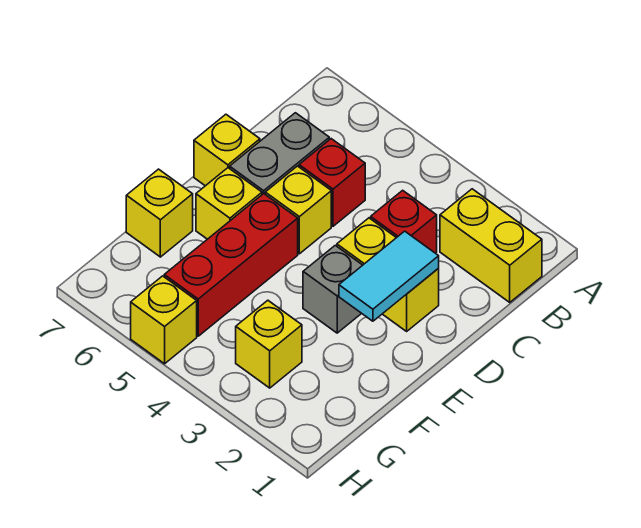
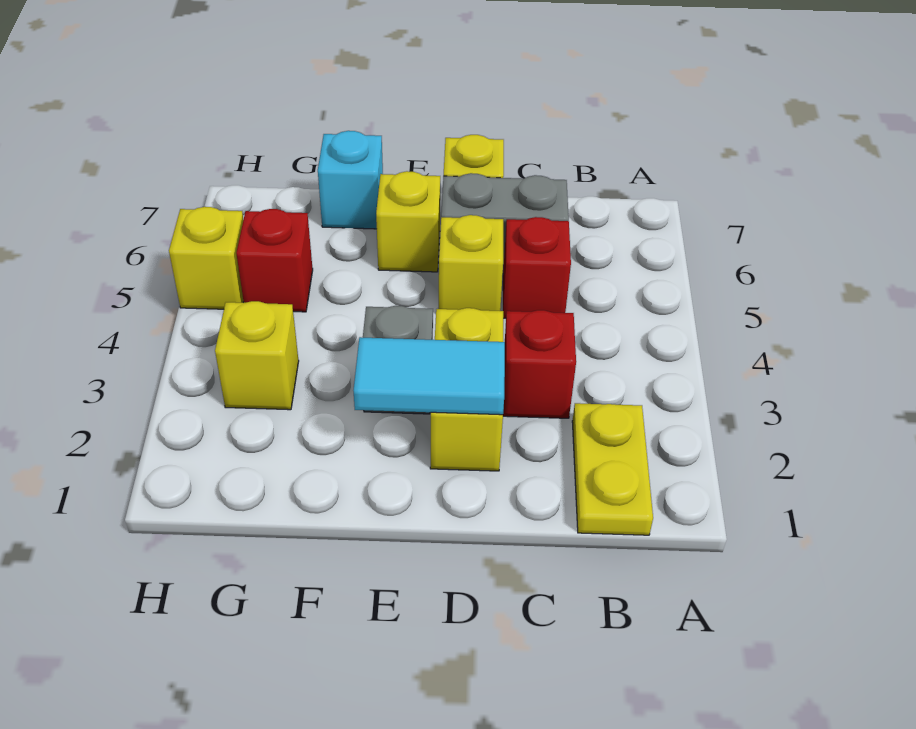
yellow brick B1:B2 level 1 -> yellow plate B1:B2 level 1
red brick E5:G5 level 1 -> red brick G5 level 1
yellow brick F7 level 1 -> cyan brick F7 level 1

